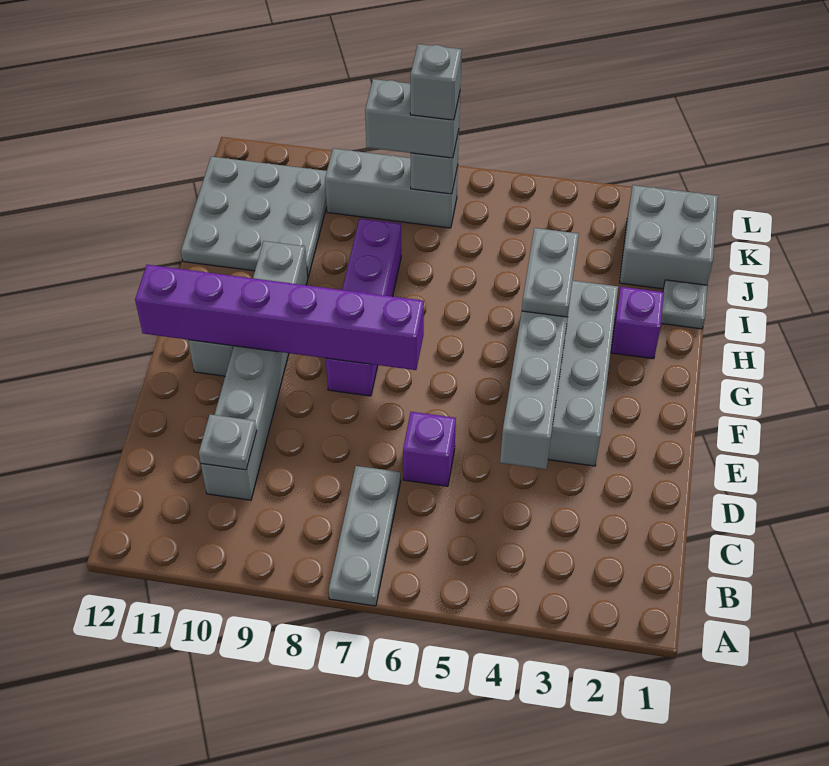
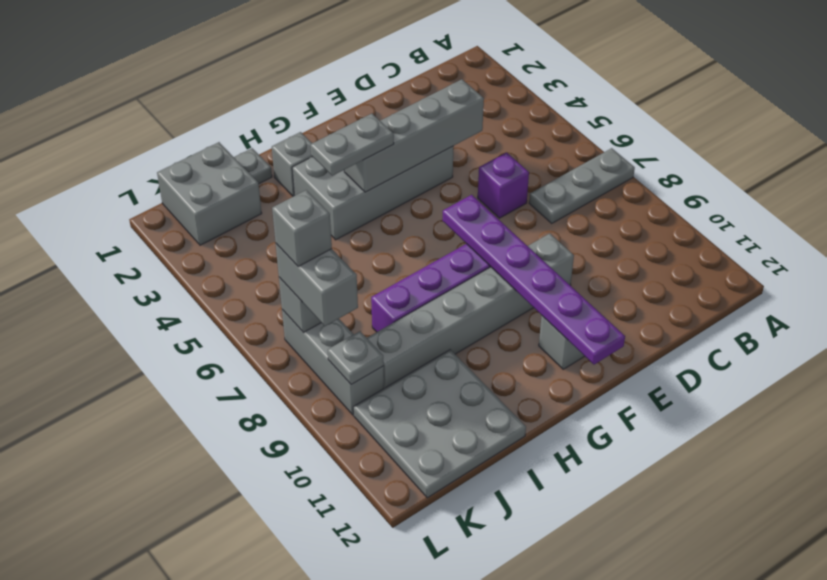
grey brick C10:H10 level 1 -> grey brick E9:J9 level 1
grey plate C10 level 2 -> grey plate K9 level 2
purple brick F7:F12 level 2 -> purple plate F7:F12 level 2
purple brick H2 level 1 -> grey brick H2 level 1

